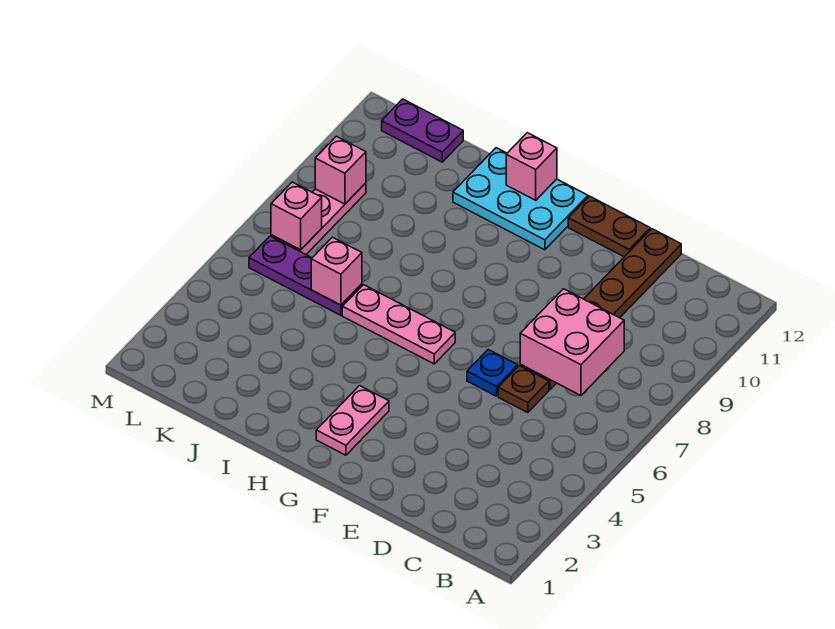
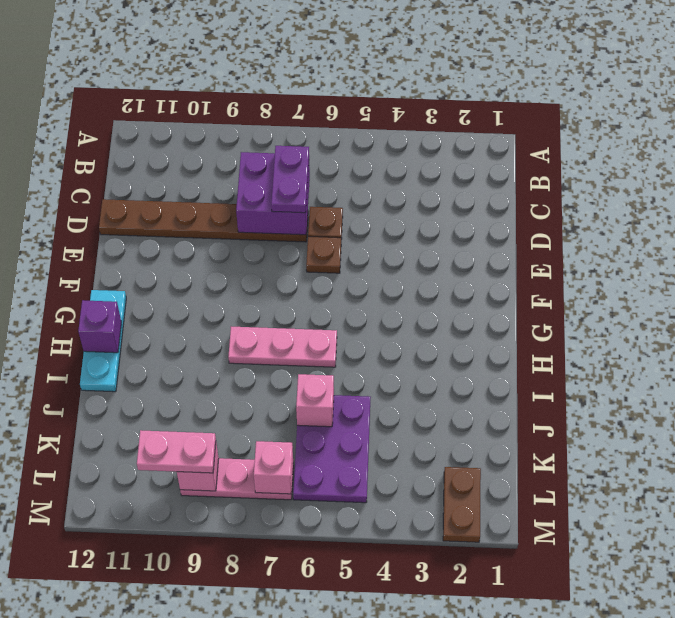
pink brick C7:D8 level 2 -> purple brick C7:D8 level 2
blue plate E6 level 1 -> brown plate E6 level 1
brown plate E12:F12 level 1 -> brown plate L2:M2 level 1
pink plate G2:G3 level 1 -> pink plate L9:L10 level 3
pink plate G6:I6 level 1 -> pink plate H6:H8 level 1
cyan plate G11:I12 level 1 -> cyan plate G12:I12 level 1
pink brick H12 level 2 -> purple brick H12 level 2
purple plate J6:L6 level 1 -> purple plate J5:L6 level 1
purple plate K12:L12 level 1 -> purple plate C7:D7 level 3

